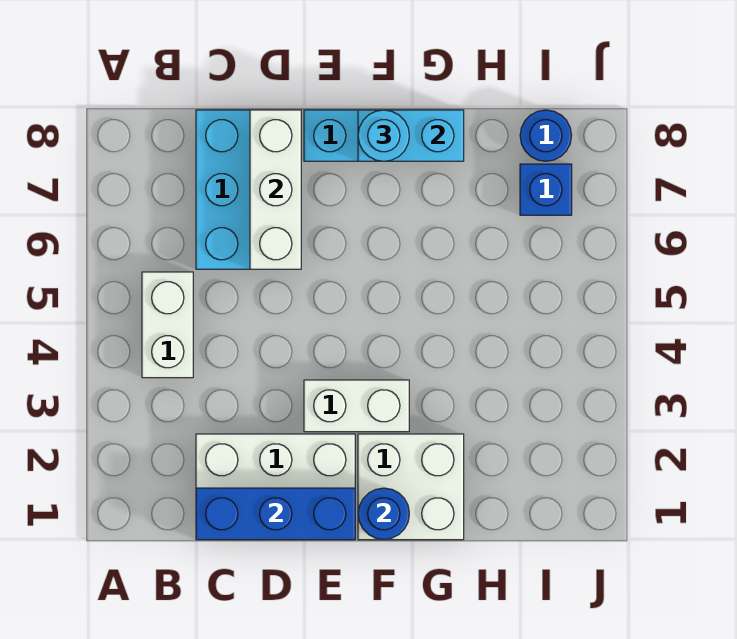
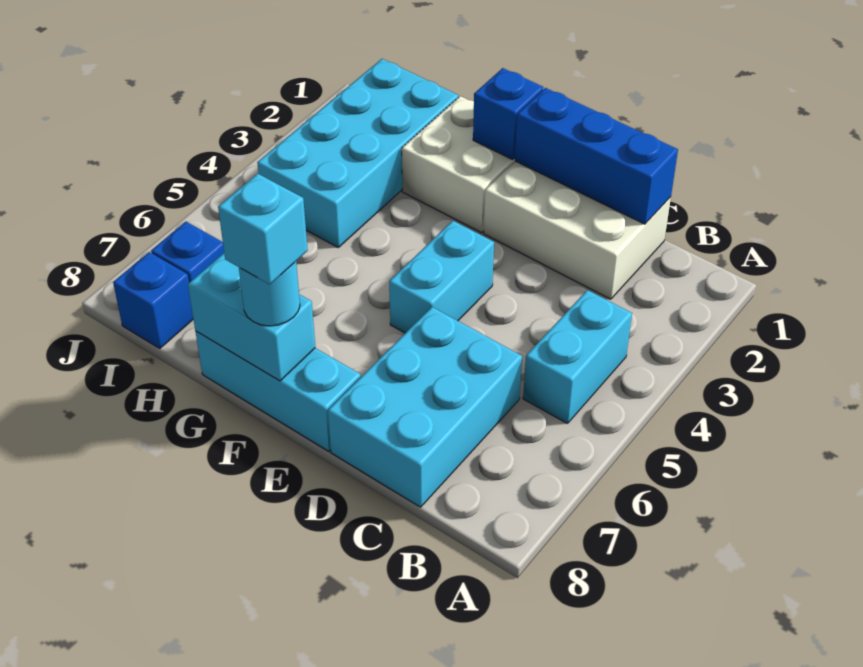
white brick B4:B5 level 1 -> cyan brick B4:B5 level 1
white brick D6:D8 level 2 -> none
white brick E3:F3 level 1 -> none
none -> cyan brick E4:E5 level 1
blue round brick F1 level 2 -> blue brick F1 level 2
none -> cyan brick F8 level 4
none -> cyan brick H1:I4 level 1
blue round brick I8 level 1 -> blue brick I8 level 1

